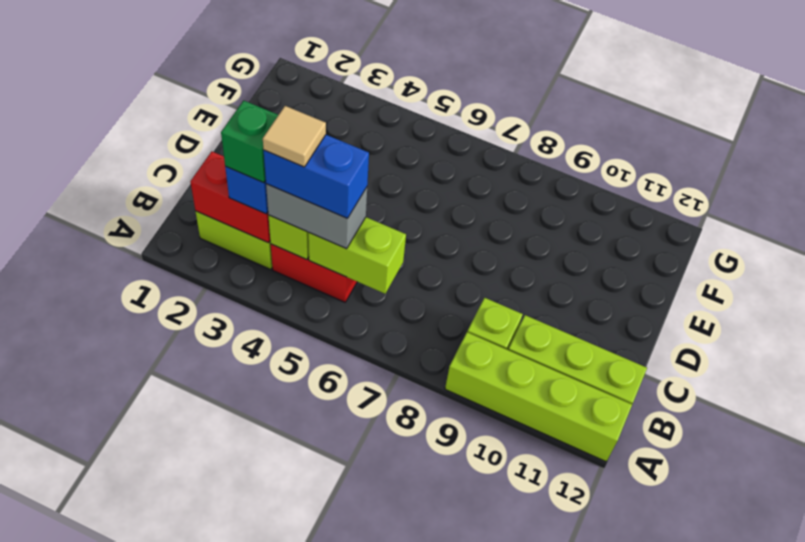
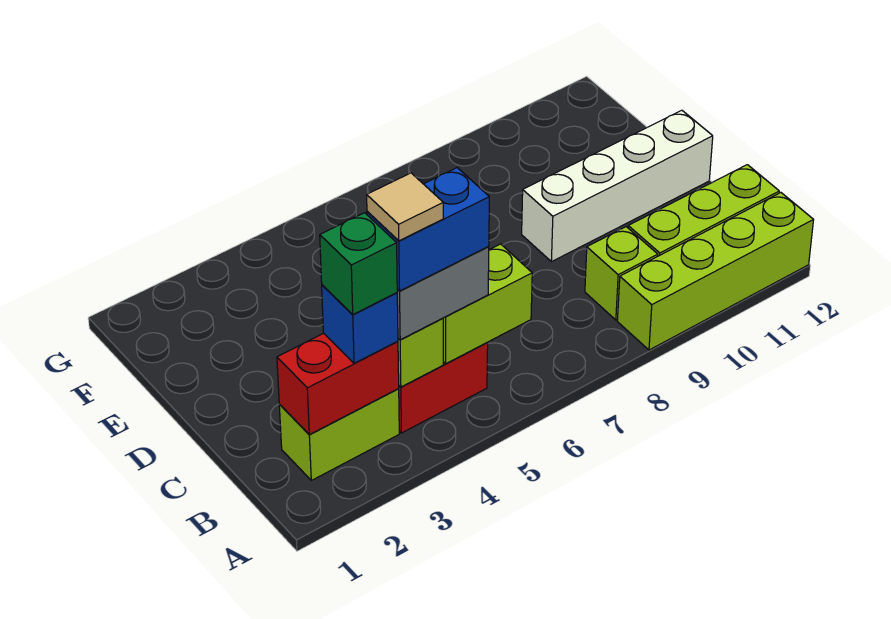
none -> white brick D9:D12 level 1

